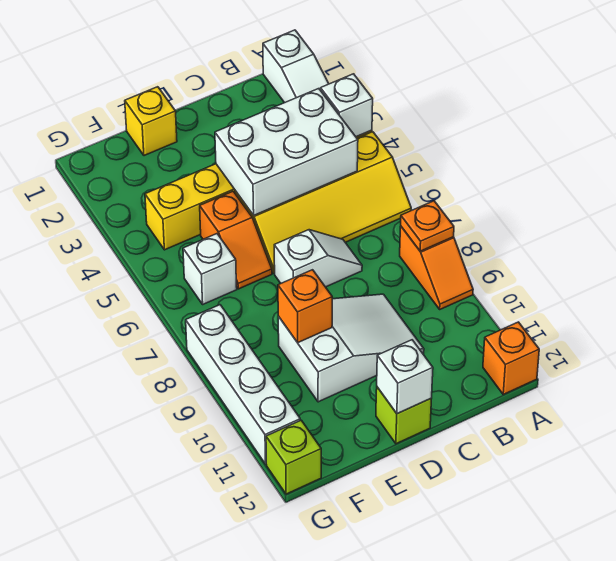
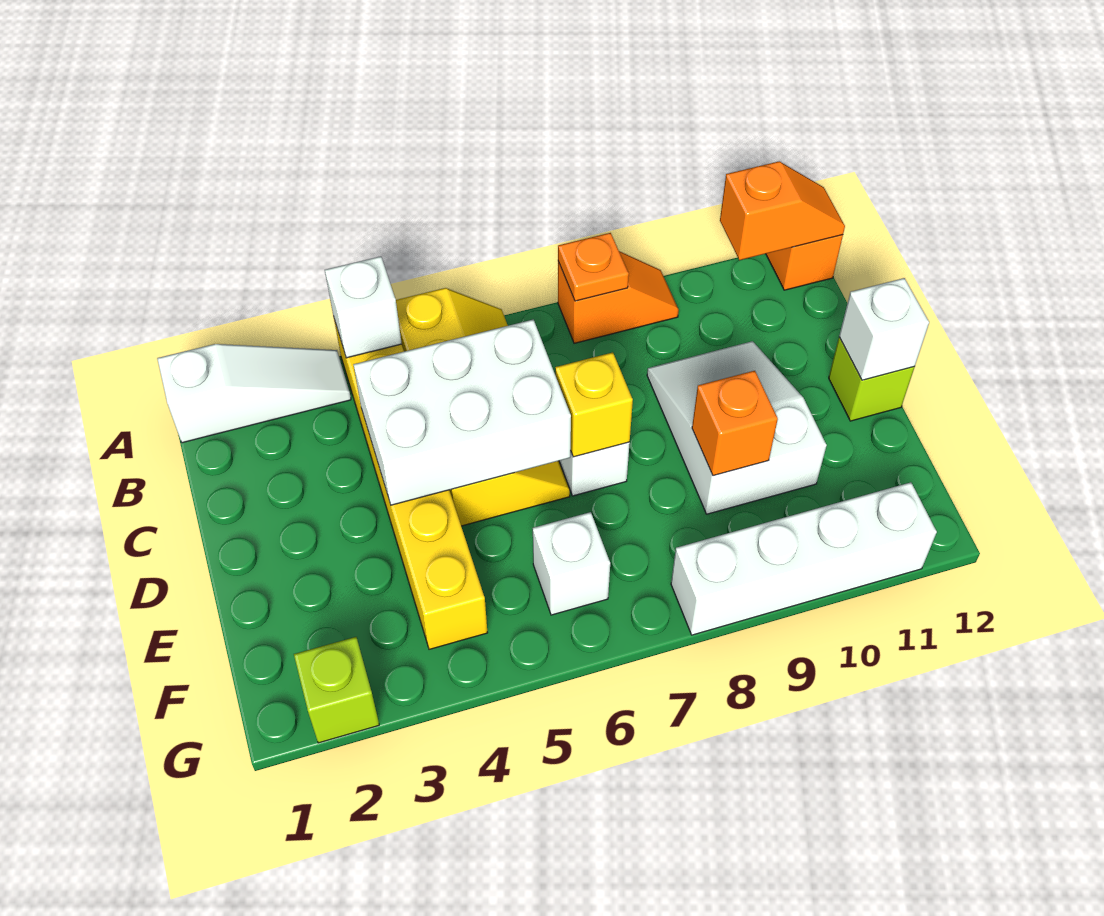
white brick B4:D5 level 2 -> white brick C4:D6 level 2
yellow brick E1 level 1 -> yellow brick D7 level 2
orange slope E5:E6 level 1 top 5 -> orange slope A11:A12 level 2 top 11
lime brick G12 level 1 -> lime brick G2 level 1

